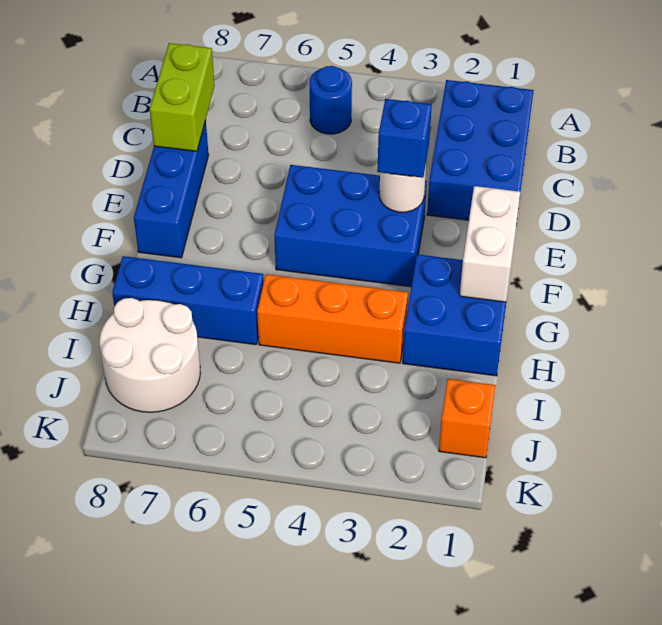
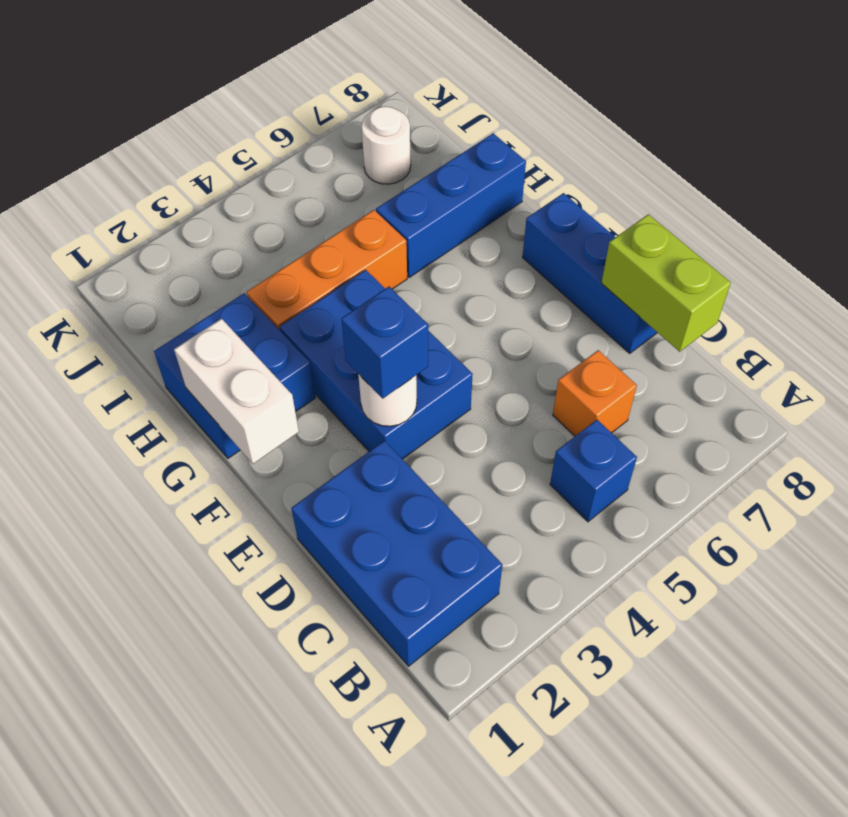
blue round brick B5 level 1 -> blue brick B5 level 1
blue brick E3:F5 level 1 -> blue brick E3:G4 level 1
white round brick I7:J8 level 1 -> white round brick J7 level 1
orange brick J1 level 1 -> orange brick C6 level 1

